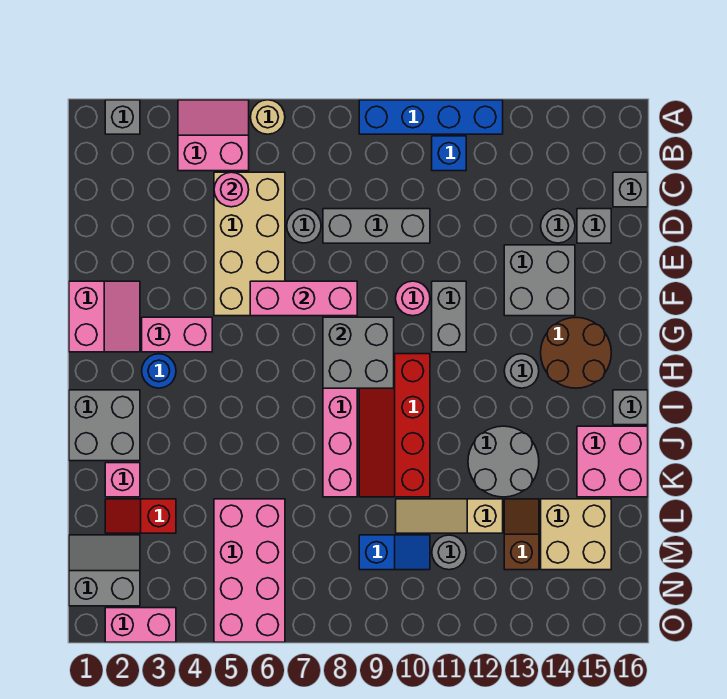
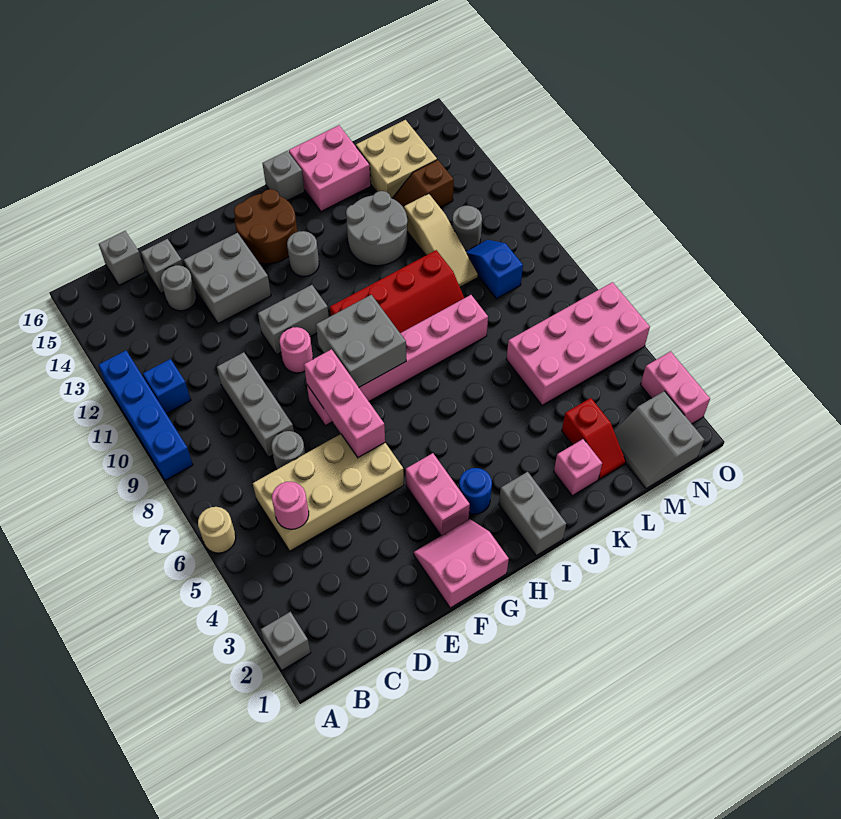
pink slope A4:B5 level 1 top B -> none
grey brick I1:J2 level 1 -> grey brick I1:I2 level 1

